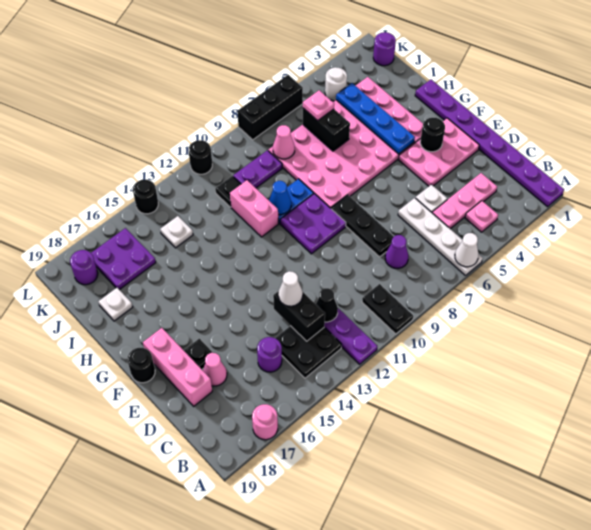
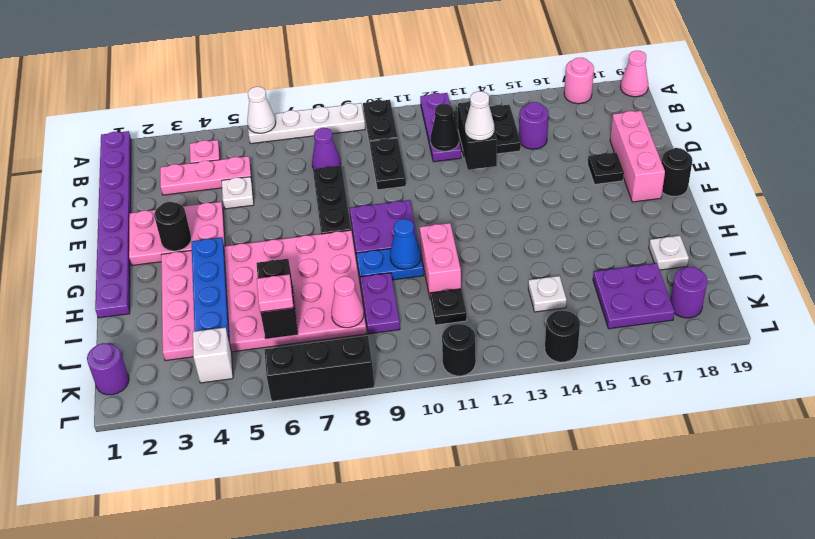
white plate A6:D6 level 1 -> white plate A6:A9 level 1
none -> black plate C10:D10 level 1
pink cone D17 level 1 -> pink cone A19 level 1
purple plate J9:J10 level 1 -> purple plate I9:J9 level 1
white round brick K4 level 1 -> white brick K4 level 1

